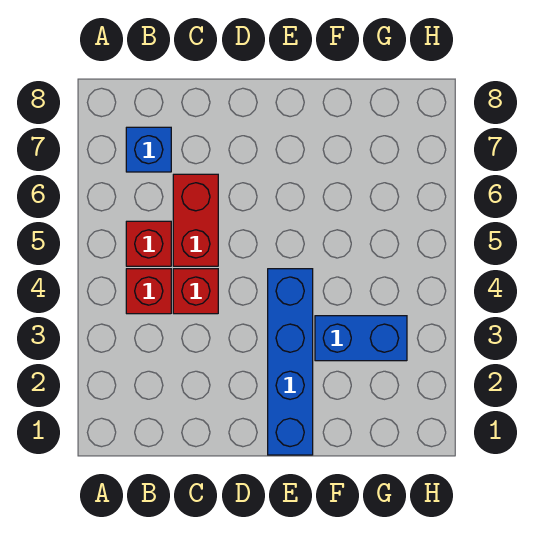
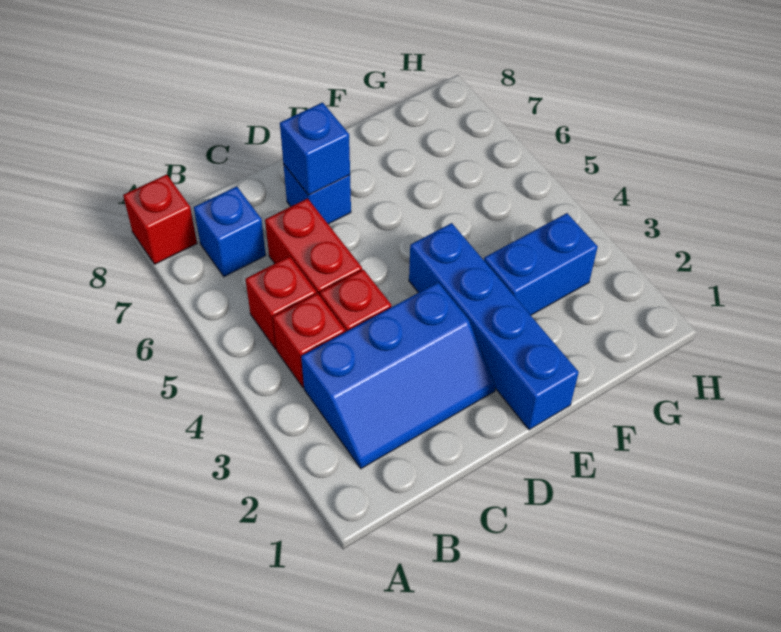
none -> red brick A8 level 1
none -> blue slope B2:D3 level 1 top 3
none -> blue brick D7 level 1
none -> blue brick D7 level 2

